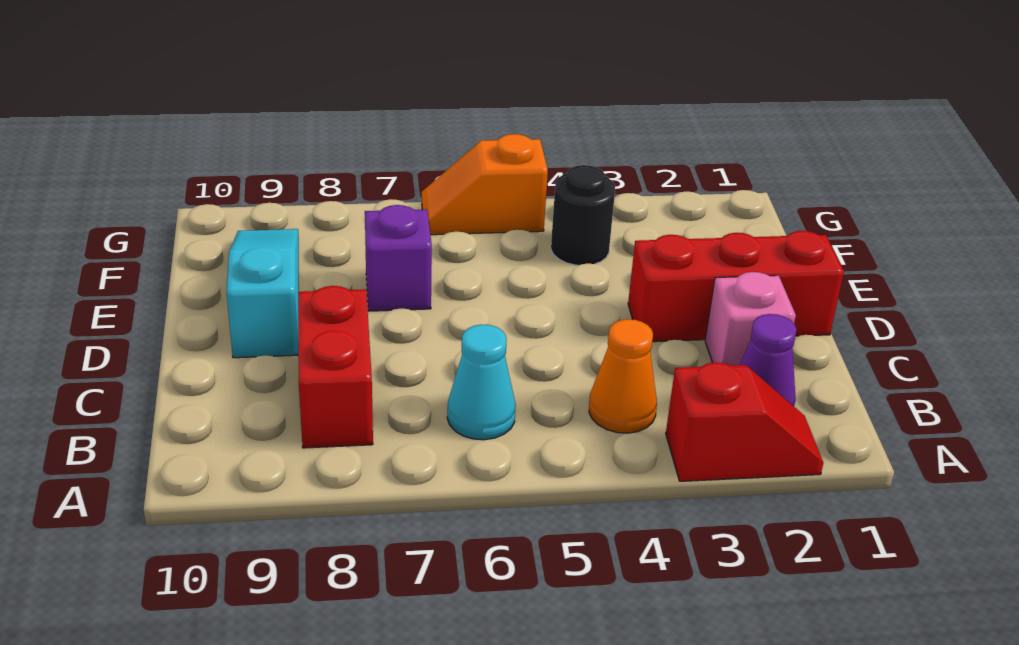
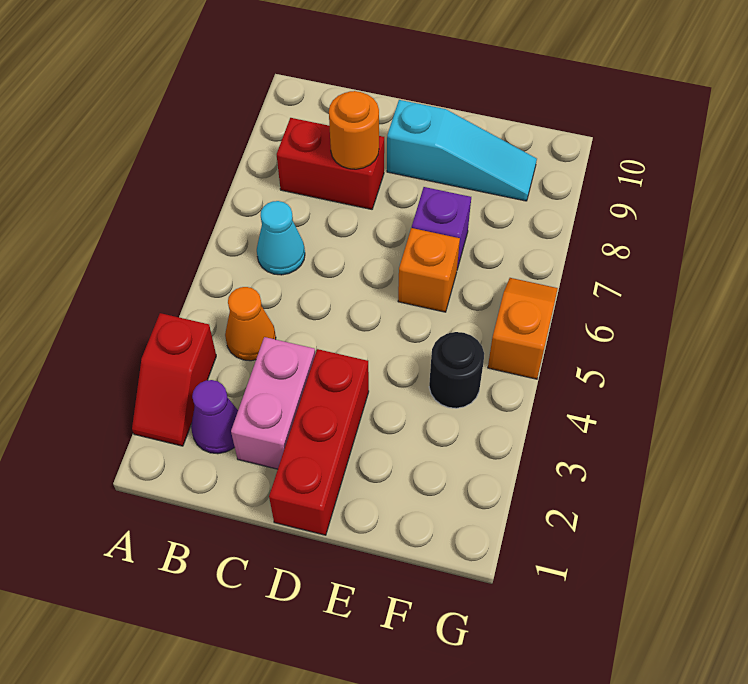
pink brick C2 level 1 -> pink brick C2:C3 level 1
none -> orange round brick C8 level 2
none -> orange brick E6 level 1

